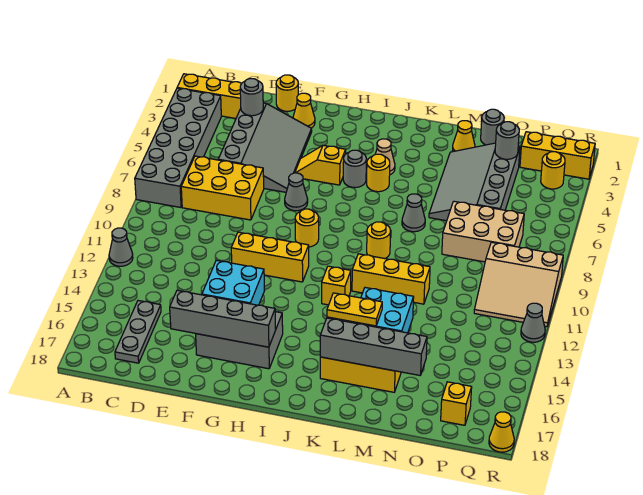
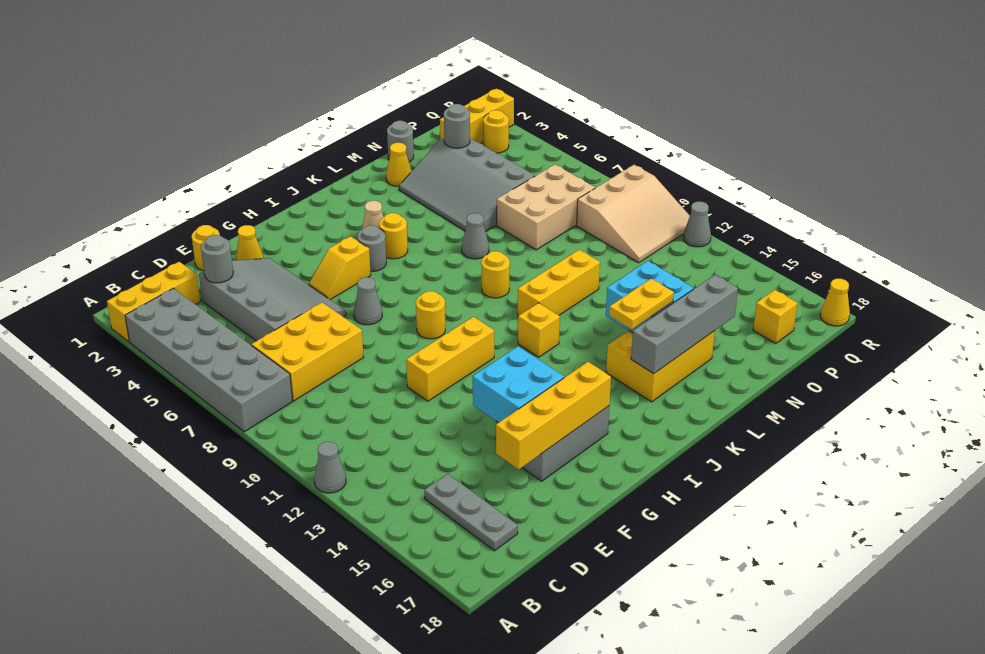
grey brick E16:H16 level 2 -> yellow brick E16:H16 level 2

